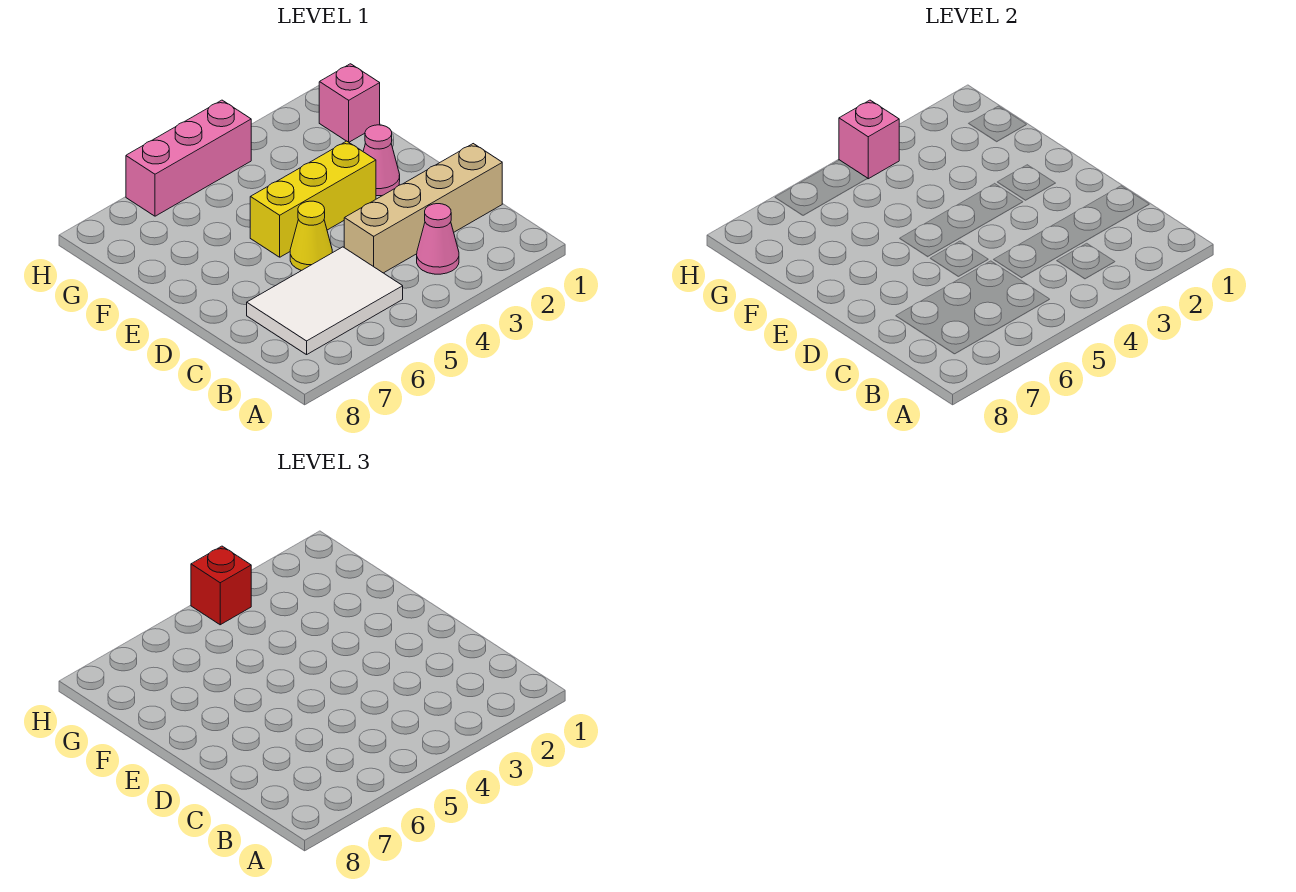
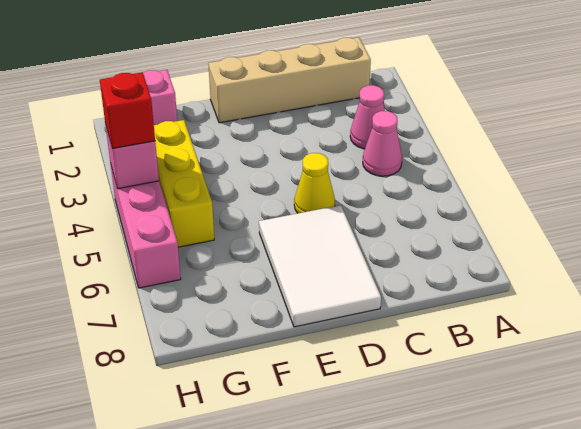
white tile B5:C7 level 1 -> white tile D6:E8 level 1
tan brick C1:C4 level 1 -> tan brick B1:E1 level 1
pink cone E2 level 1 -> pink cone B4 level 1
yellow brick E3:E5 level 1 -> yellow brick G3:G5 level 1

